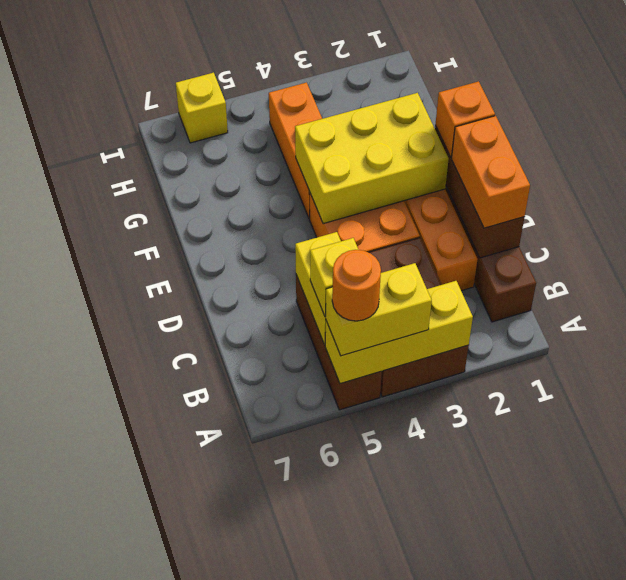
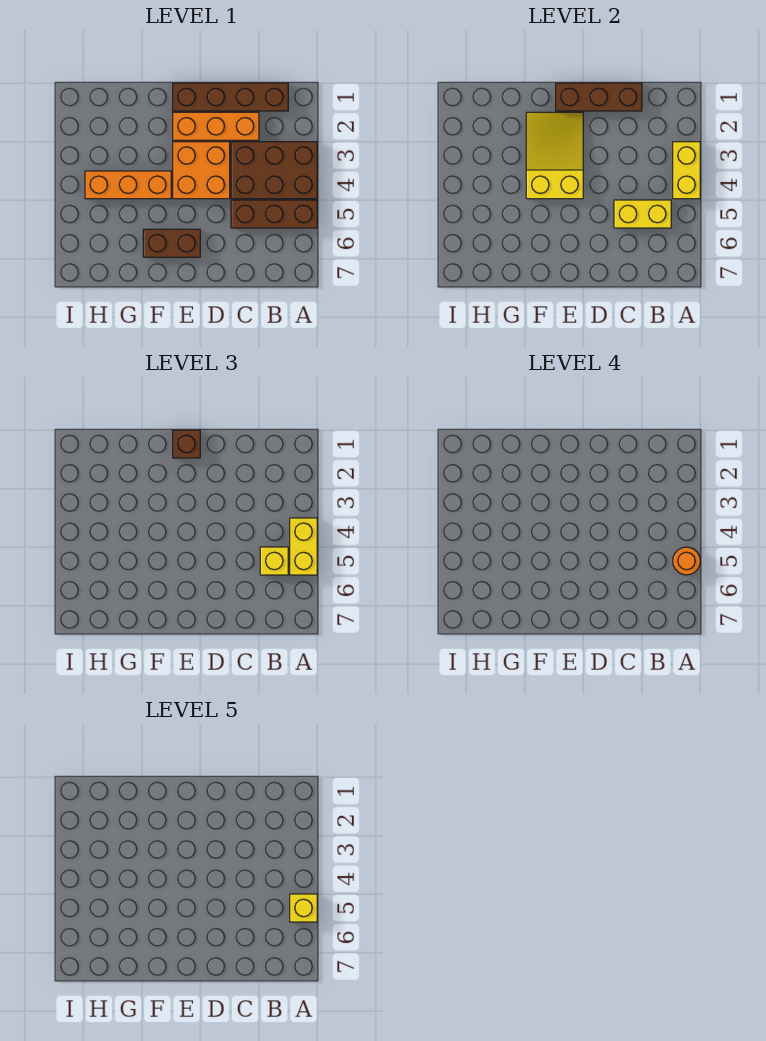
yellow brick A3:A5 level 2 -> yellow brick A3:A4 level 2
orange brick C1:D1 level 3 -> none
orange brick E1 level 3 -> brown brick E1 level 3
yellow brick E2:F4 level 2 -> yellow slope E2:F4 level 2 top 4
none -> brown brick E6:F6 level 1
yellow brick I6 level 1 -> yellow brick A5 level 5

